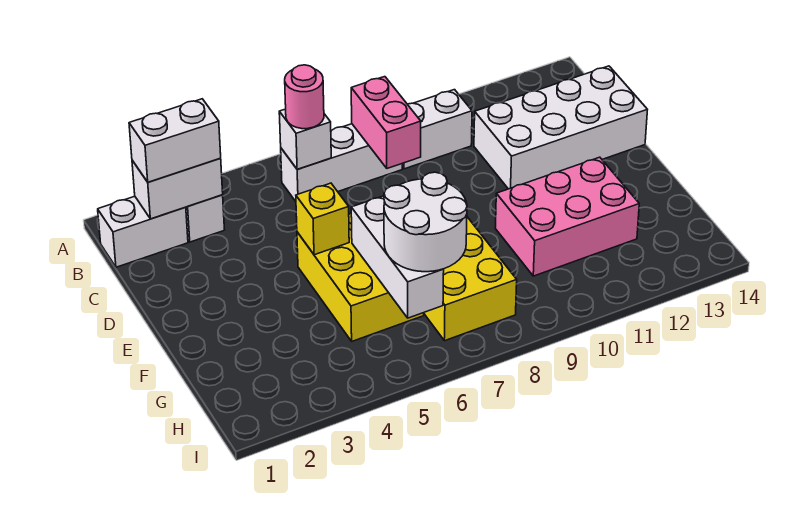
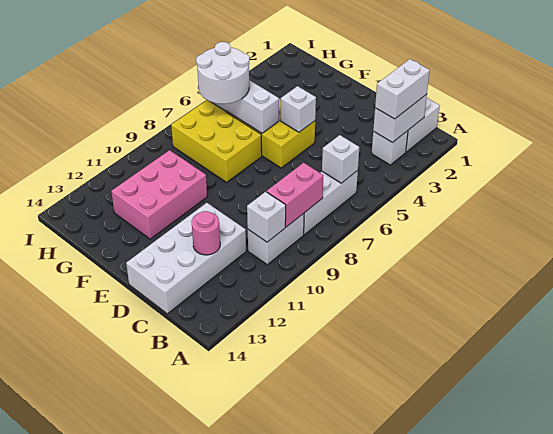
pink round brick B6 level 3 -> pink round brick C12 level 2
pink brick B8:C8 level 2 -> pink brick B8:B9 level 2
none -> white brick B10 level 2
yellow brick E5 level 2 -> white brick E5 level 2

